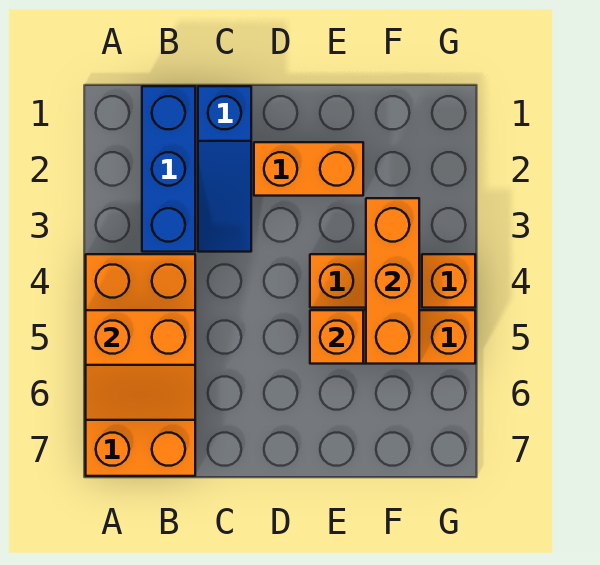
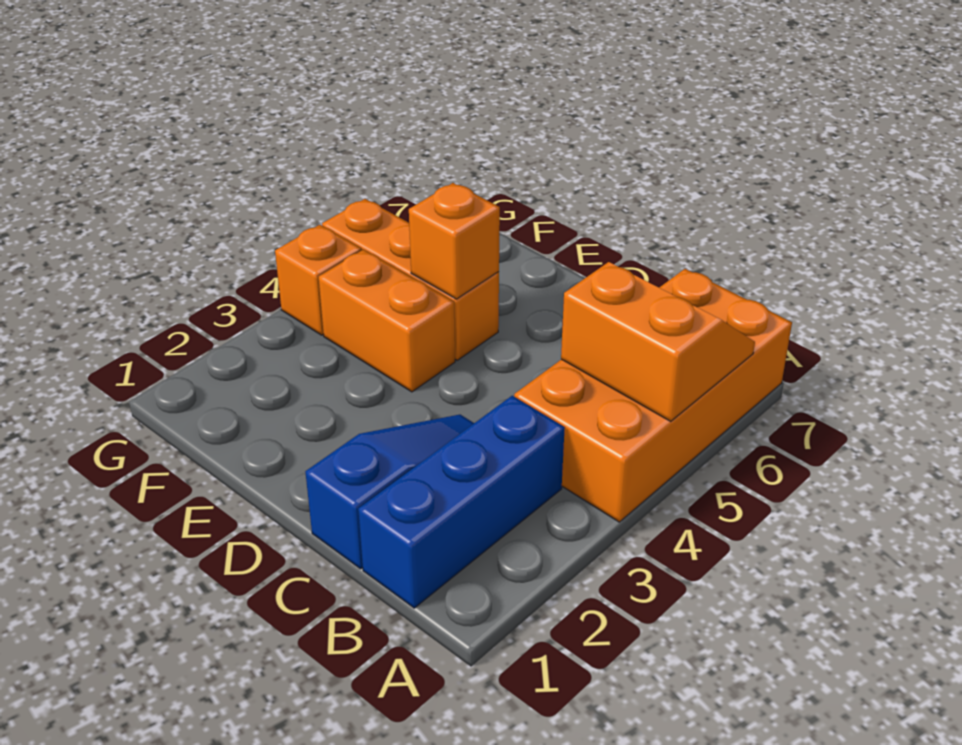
orange brick D2:E2 level 1 -> none
orange brick F3:F5 level 2 -> none

